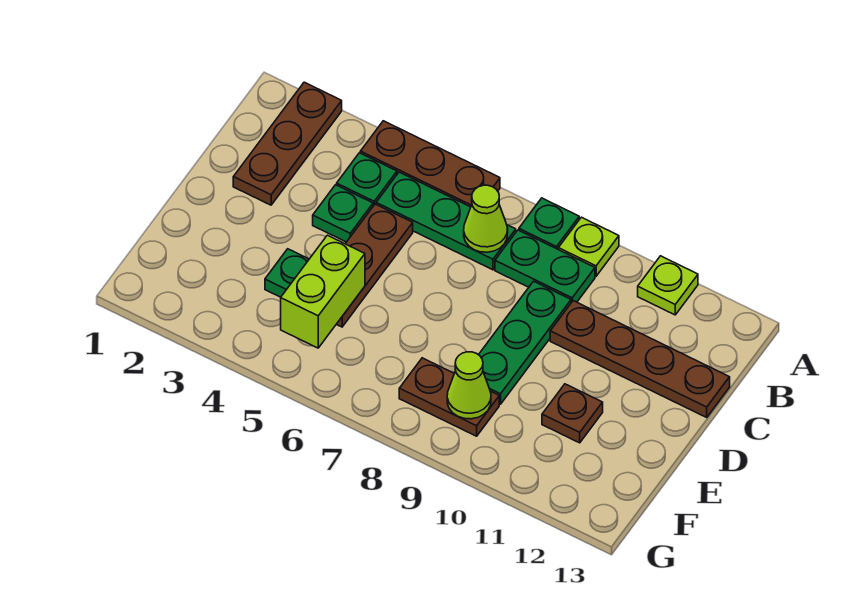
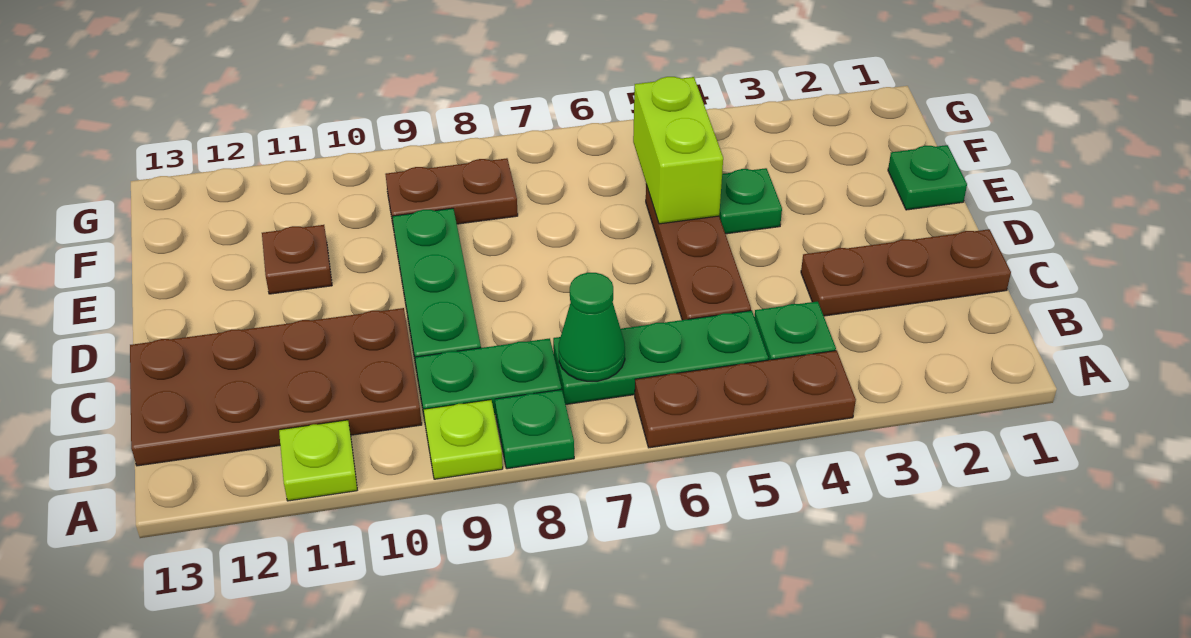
brown plate A2:C2 level 1 -> brown plate C1:C3 level 1
lime cone B7 level 2 -> green cone B7 level 2
green plate C4 level 1 -> green plate E1 level 1
brown plate C10:C13 level 1 -> brown plate B10:C13 level 1
lime cone F9 level 2 -> none

